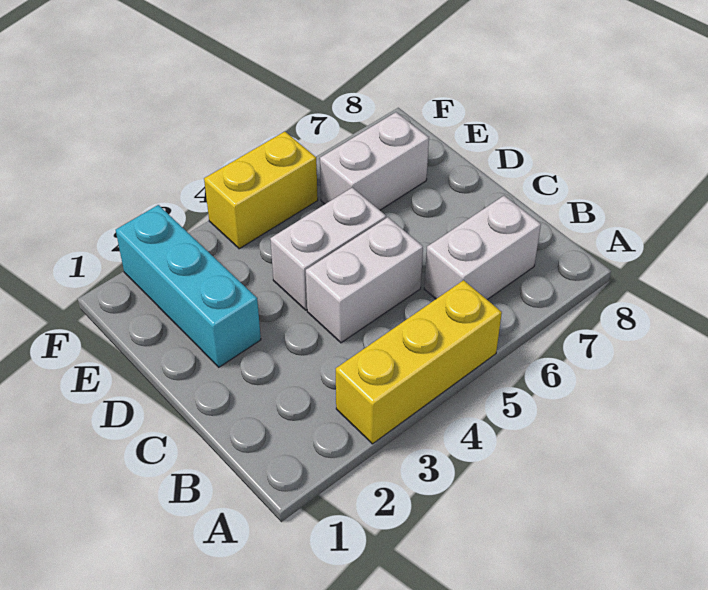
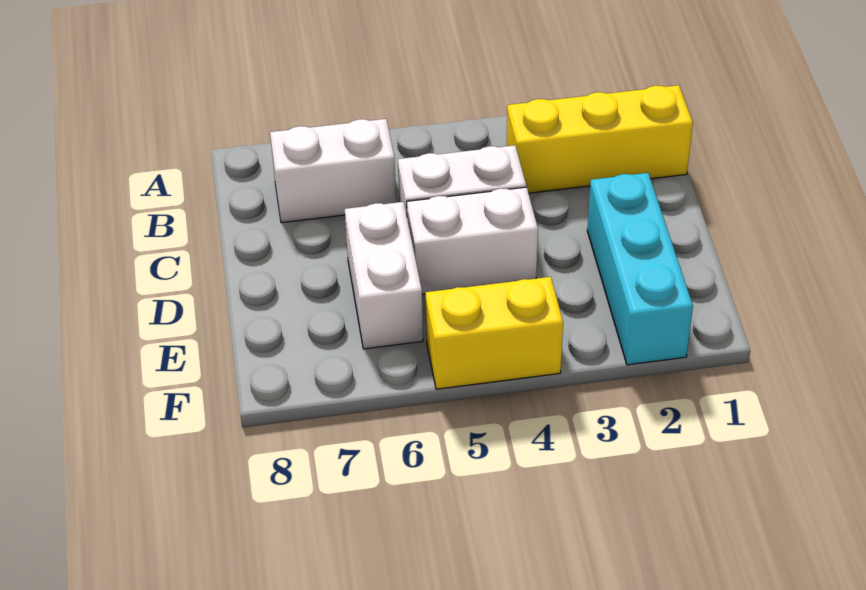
yellow brick A3:A5 level 1 -> yellow brick B1:B3 level 1
white brick E6:E7 level 1 -> white brick D6:E6 level 1

